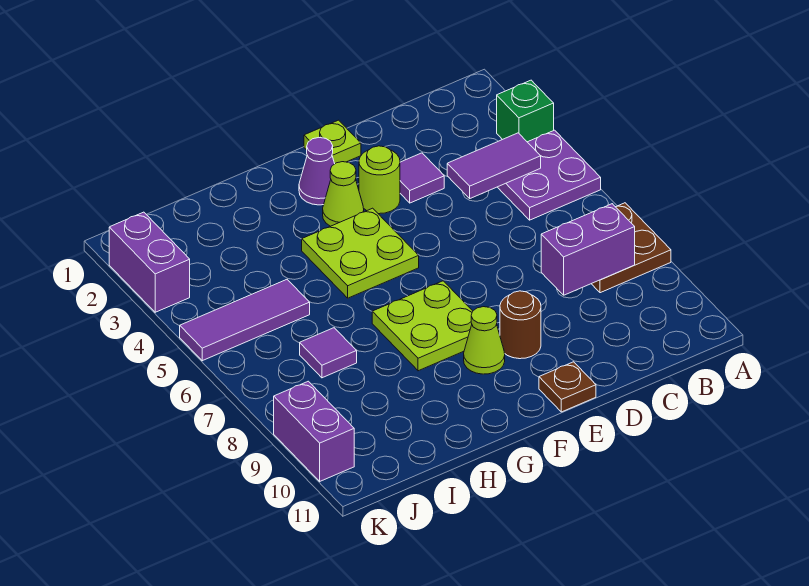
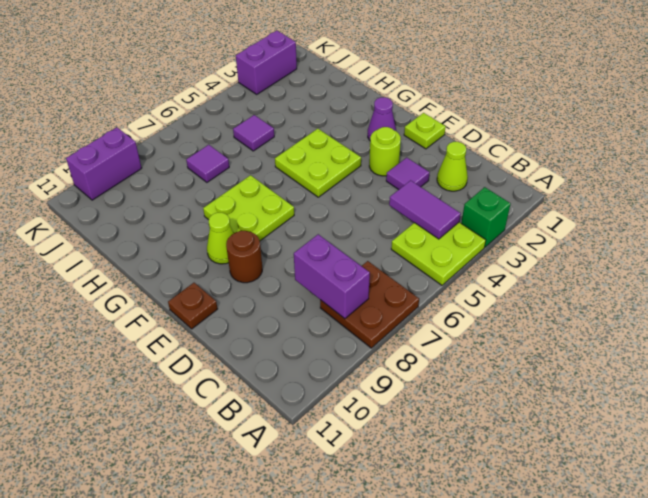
purple plate A4:B5 level 1 -> lime plate A4:B5 level 1
lime cone F3 level 1 -> lime cone C2 level 1
purple tile I5:K5 level 1 -> purple tile I5 level 1

